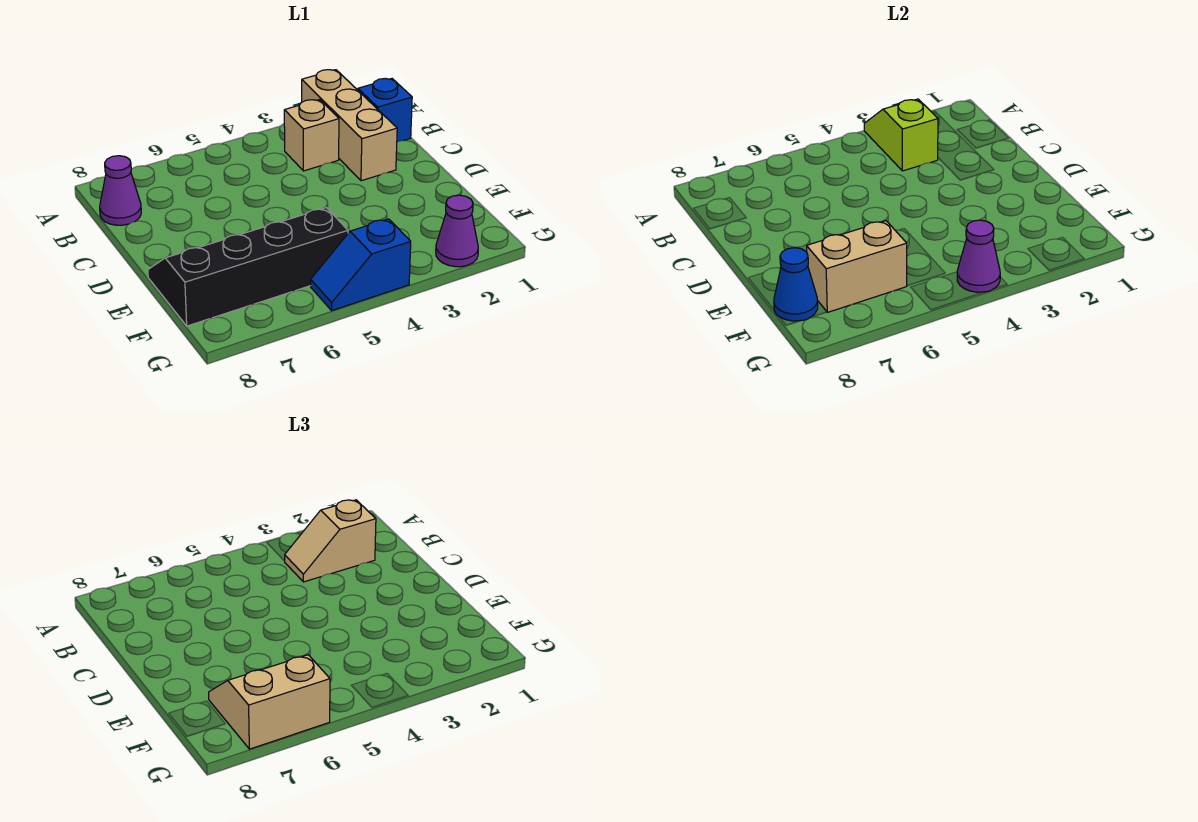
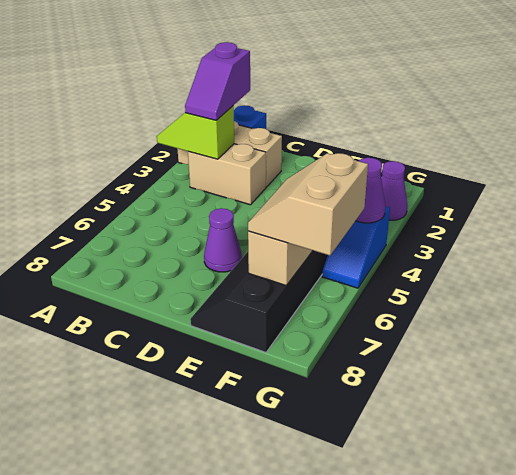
tan slope B2:B3 level 3 top 2 -> purple slope B2:B3 level 3 top 2
tan brick B3 level 1 -> tan brick B3:C3 level 1
purple cone B8 level 1 -> purple cone D6 level 1
blue cone F8 level 2 -> none

